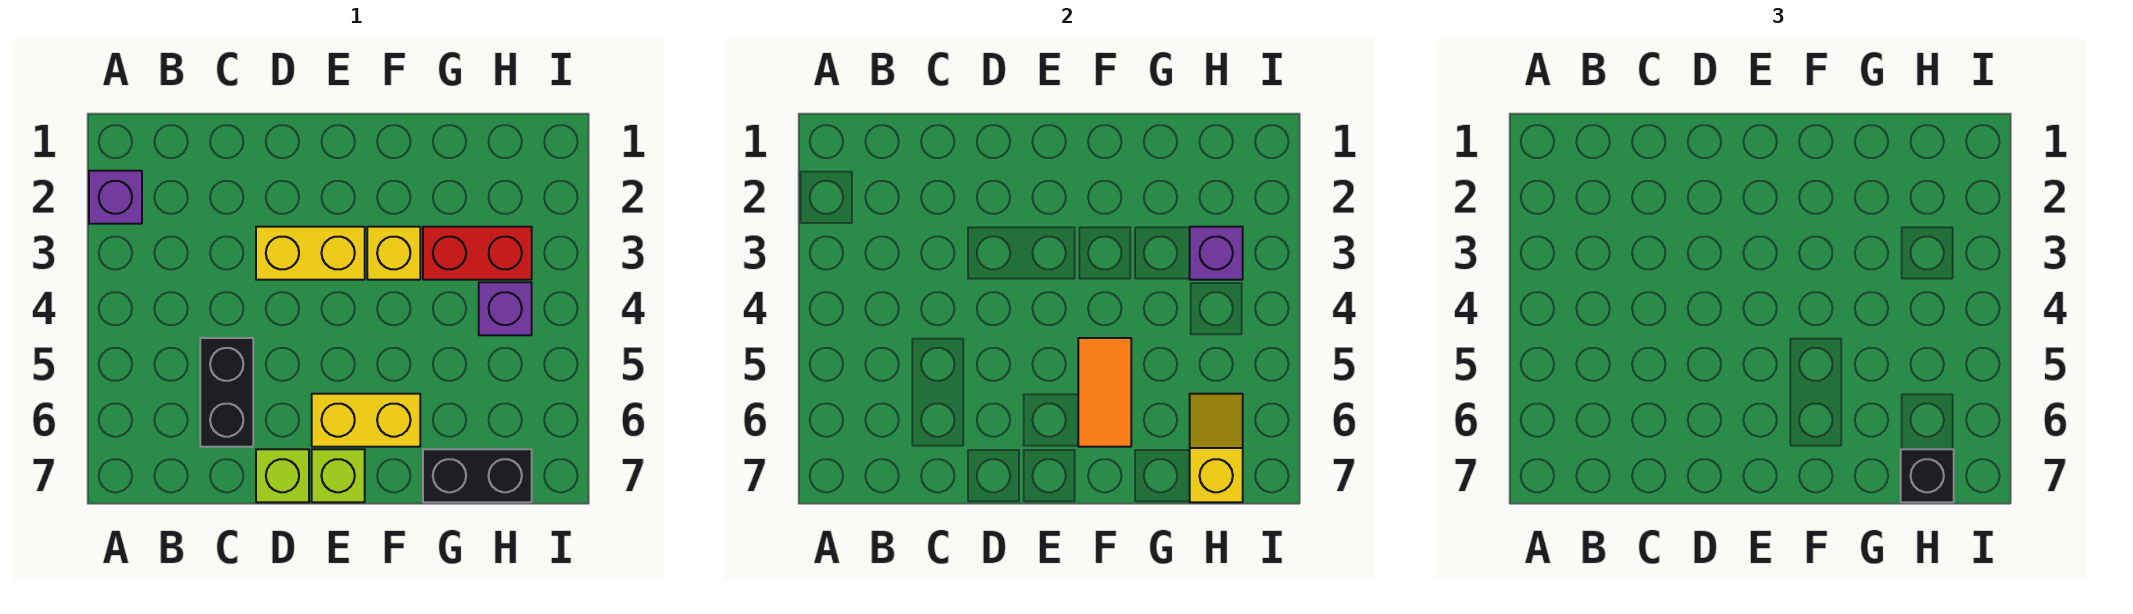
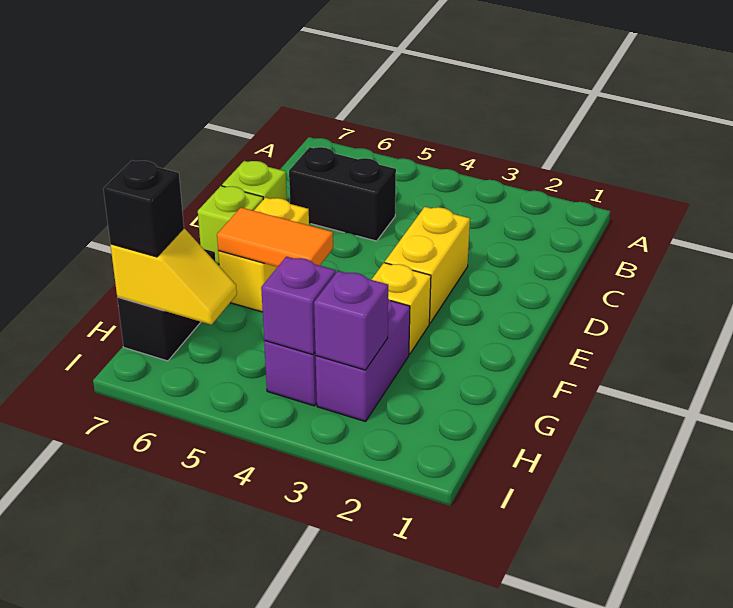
purple brick A2 level 1 -> purple brick H4 level 2
red brick G3:H3 level 1 -> purple brick G3:H3 level 1

